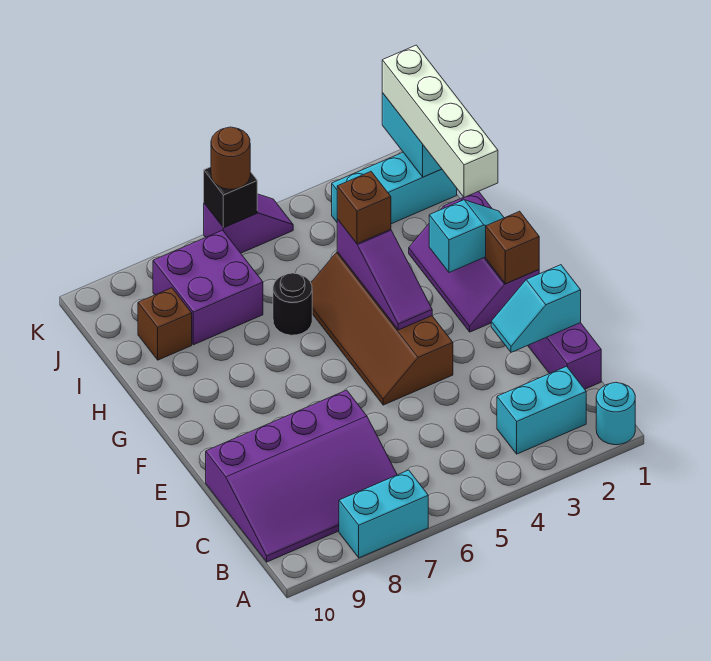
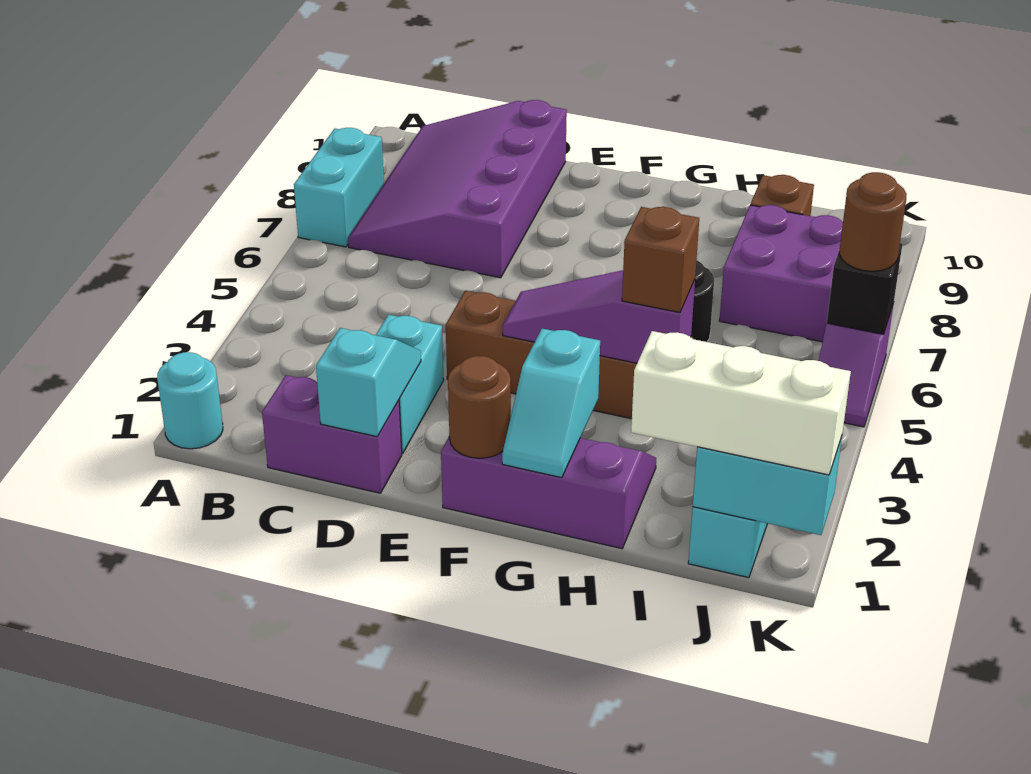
cyan brick B2:B3 level 1 -> cyan brick D2:D3 level 1
brown brick F1 level 2 -> brown round brick F1 level 2
white brick H1:K1 level 3 -> white brick I1:K1 level 3

